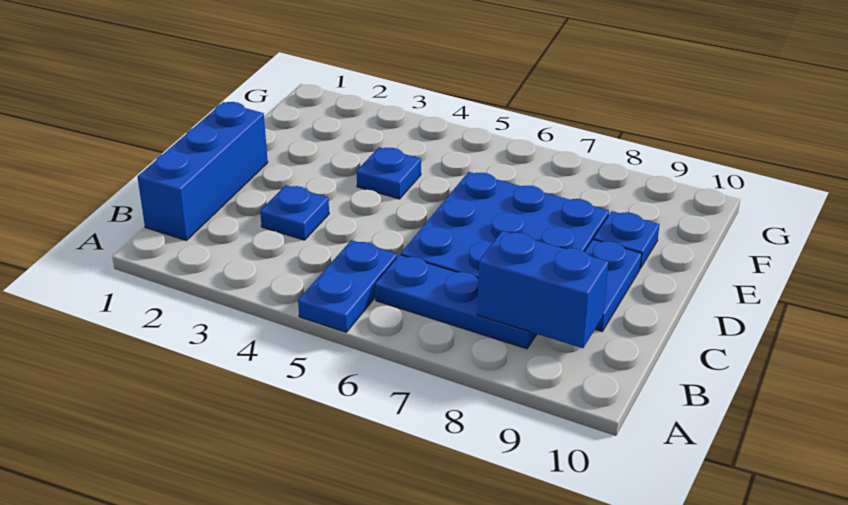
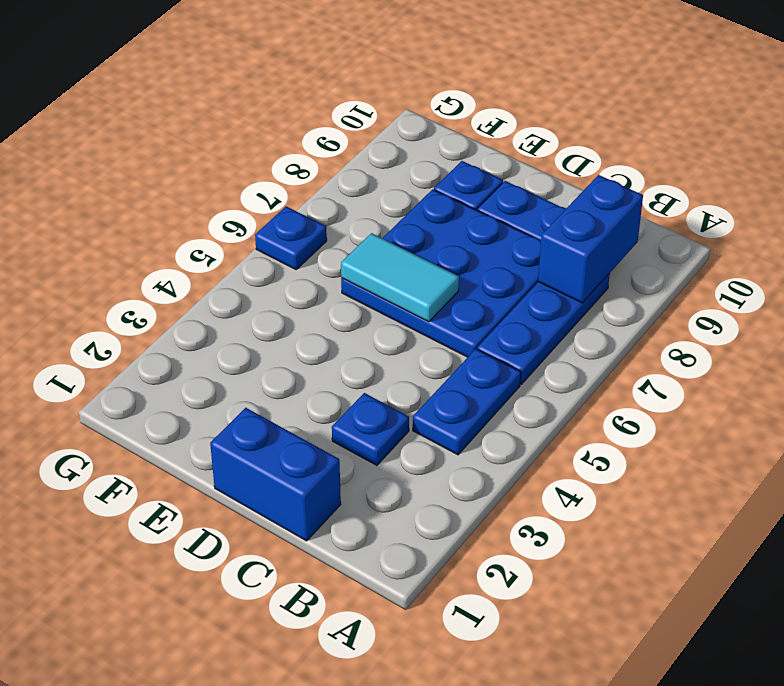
blue plate A5:B5 level 1 -> blue plate B4:B5 level 1
blue brick B1:D1 level 1 -> blue brick C1:D1 level 1
none -> cyan tile D6:E6 level 2
blue plate E4 level 1 -> blue plate G6 level 1

